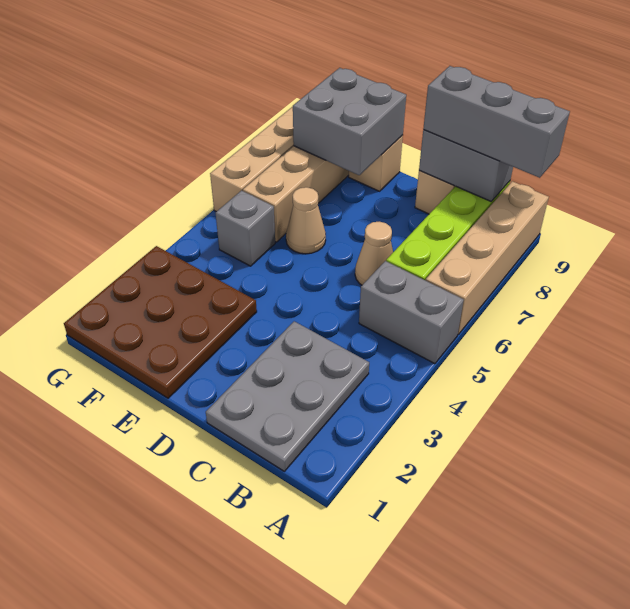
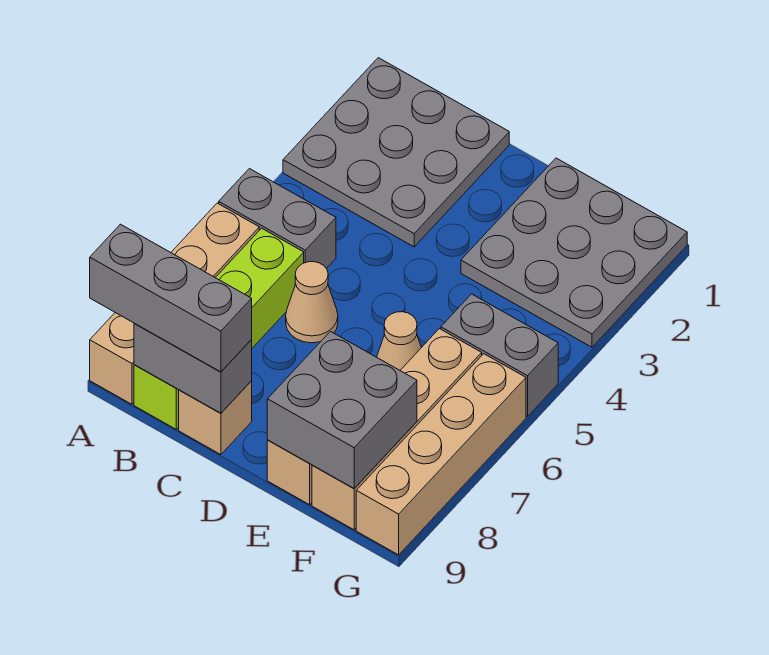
grey plate B1:C3 level 1 -> grey plate A1:C3 level 1
brown plate E1:G3 level 1 -> grey plate E1:G3 level 1
grey brick F5 level 1 -> grey brick F5:G5 level 1

